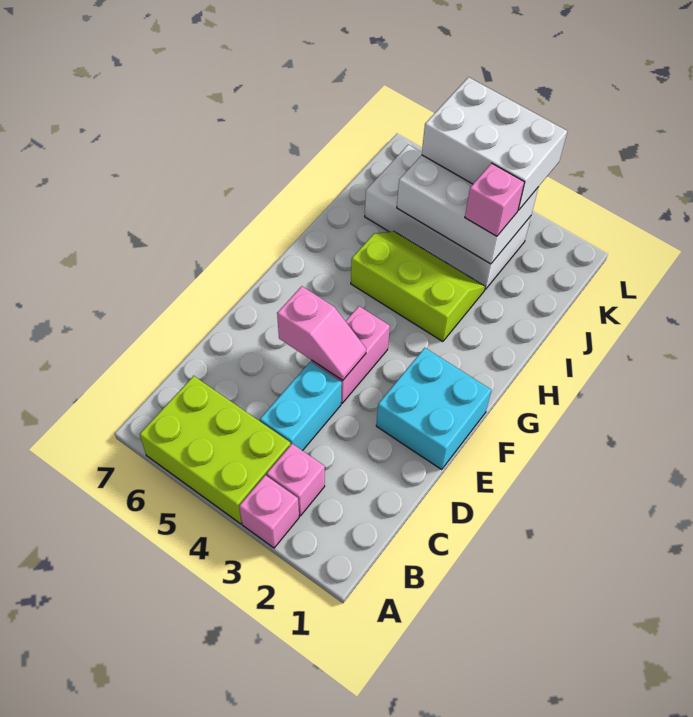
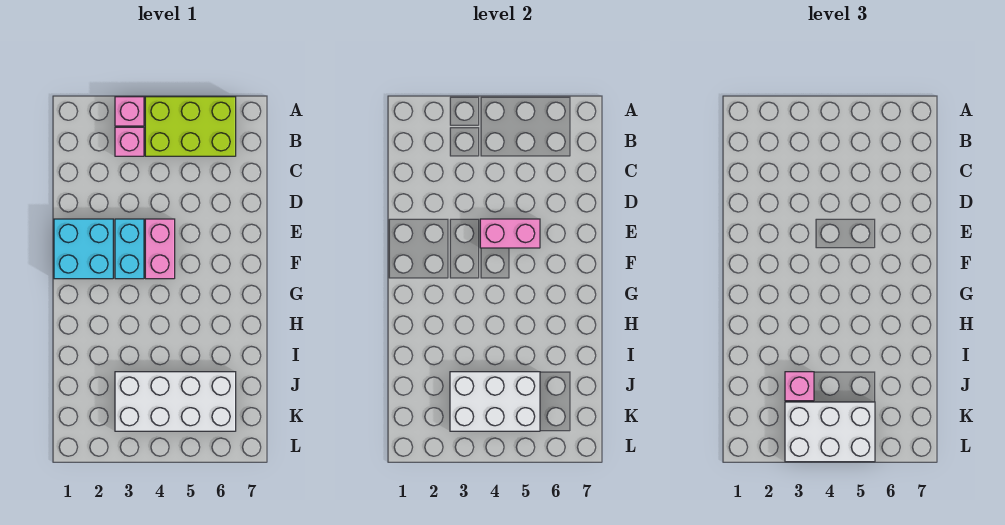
cyan brick C4:D4 level 1 -> cyan brick E3:F3 level 1
pink slope E4:E5 level 2 top 5 -> pink brick E4:E5 level 2
lime slope H3:I5 level 1 top H -> none

